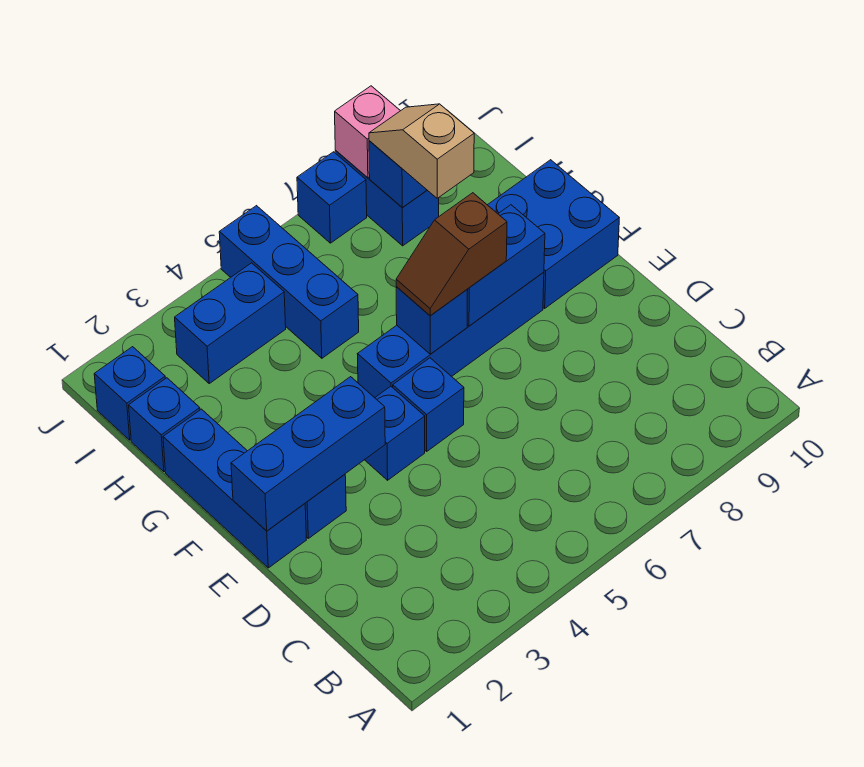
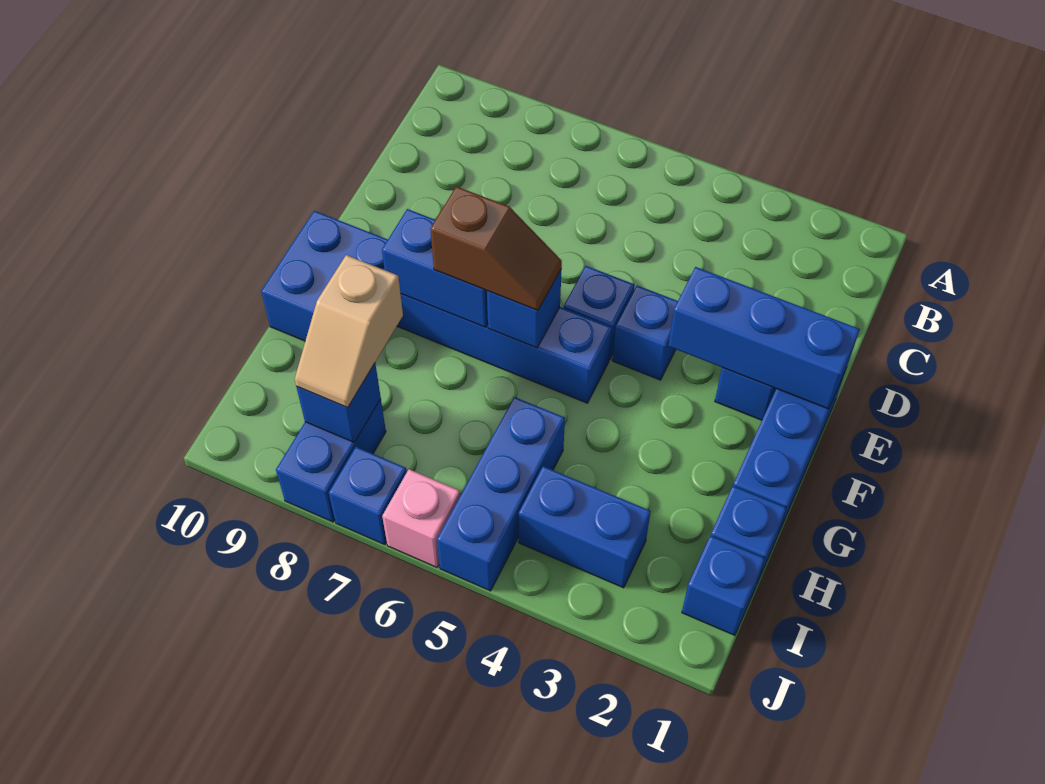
pink brick J8 level 2 -> pink brick J6 level 1

